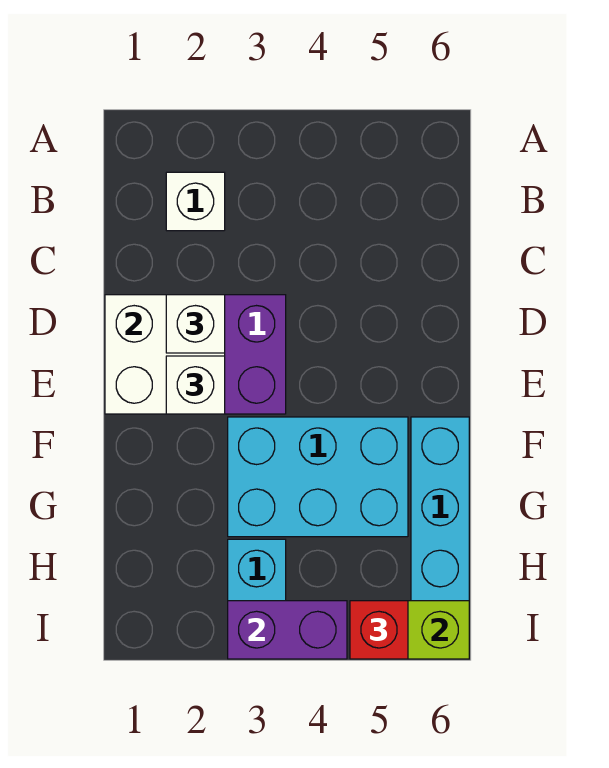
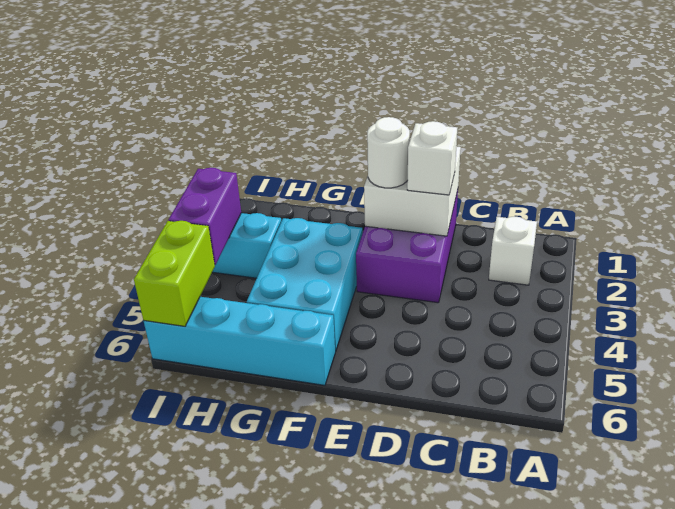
white brick E2 level 3 -> white round brick E2 level 3
red brick I5 level 3 -> none

